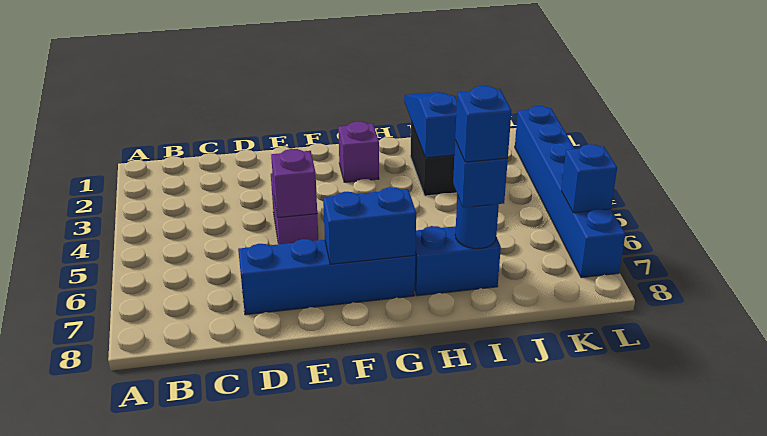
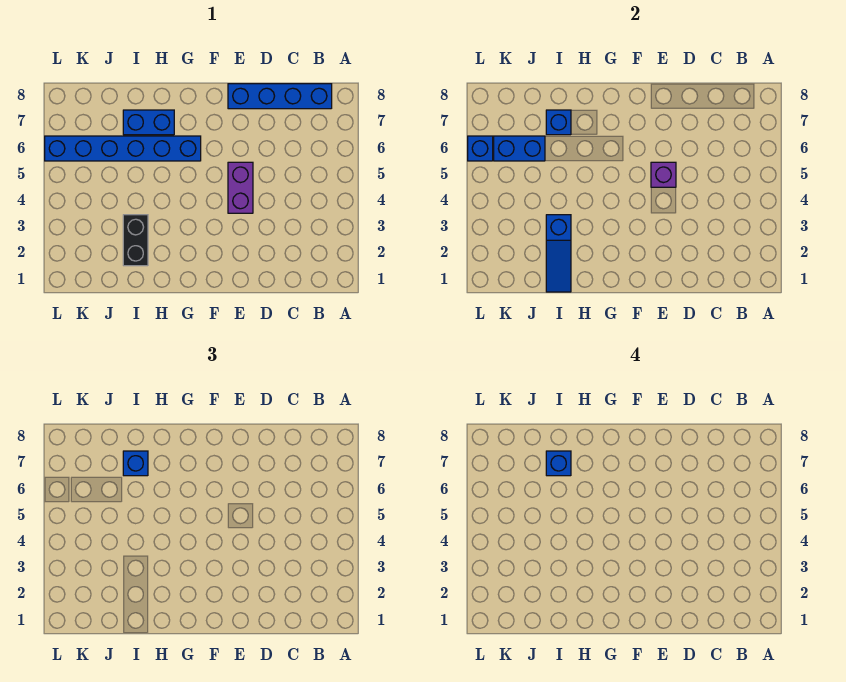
blue brick D7:G7 level 1 -> blue brick B8:E8 level 1
blue brick F7:G7 level 2 -> blue brick J6:K6 level 2
purple brick G2 level 1 -> none
blue round brick I7 level 2 -> blue brick I7 level 2
blue brick L2:L7 level 1 -> blue brick G6:L6 level 1

